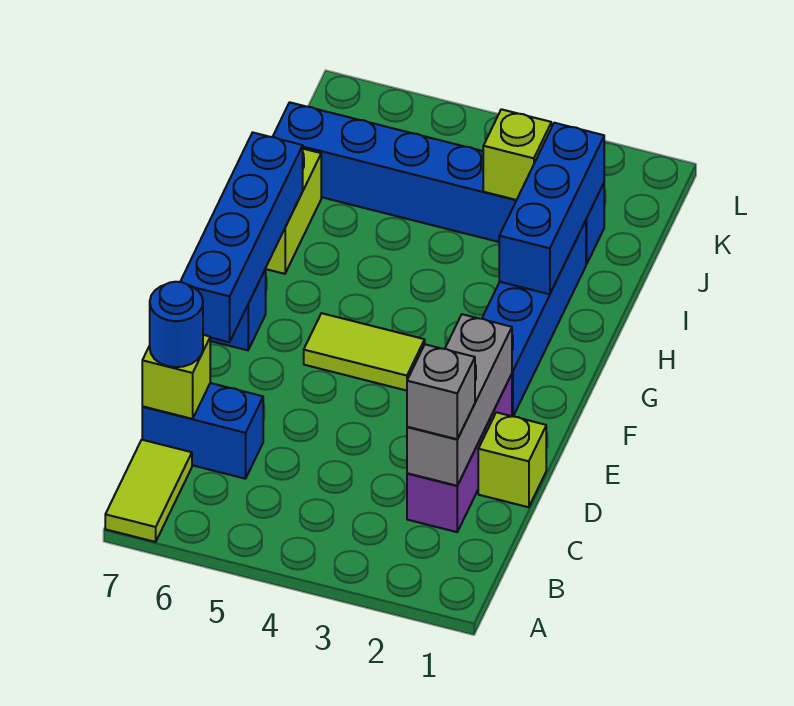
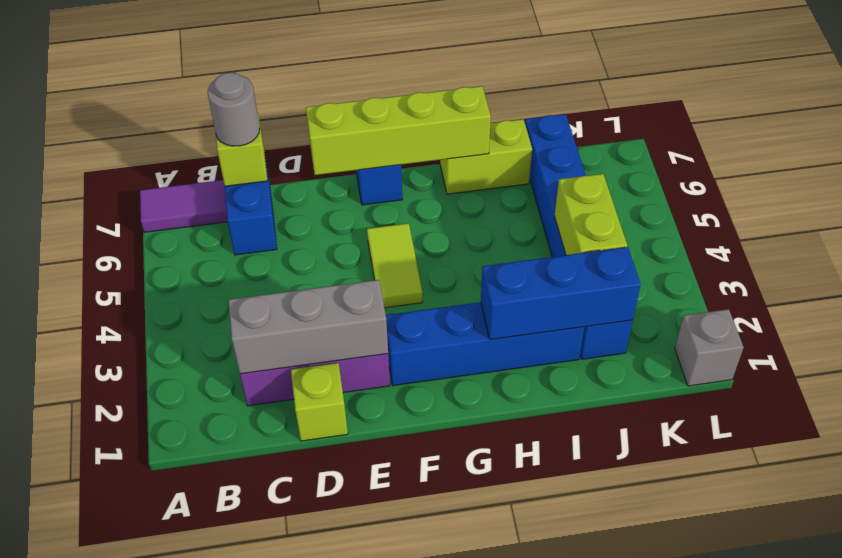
lime tile A7:B7 level 1 -> purple tile A7:B7 level 1
grey brick C2 level 3 -> grey brick L1 level 1
blue round brick C7 level 3 -> grey round brick C7 level 3
blue brick E7:H7 level 2 -> lime brick E7:H7 level 2
lime brick J3 level 2 -> lime brick J3:J4 level 2

